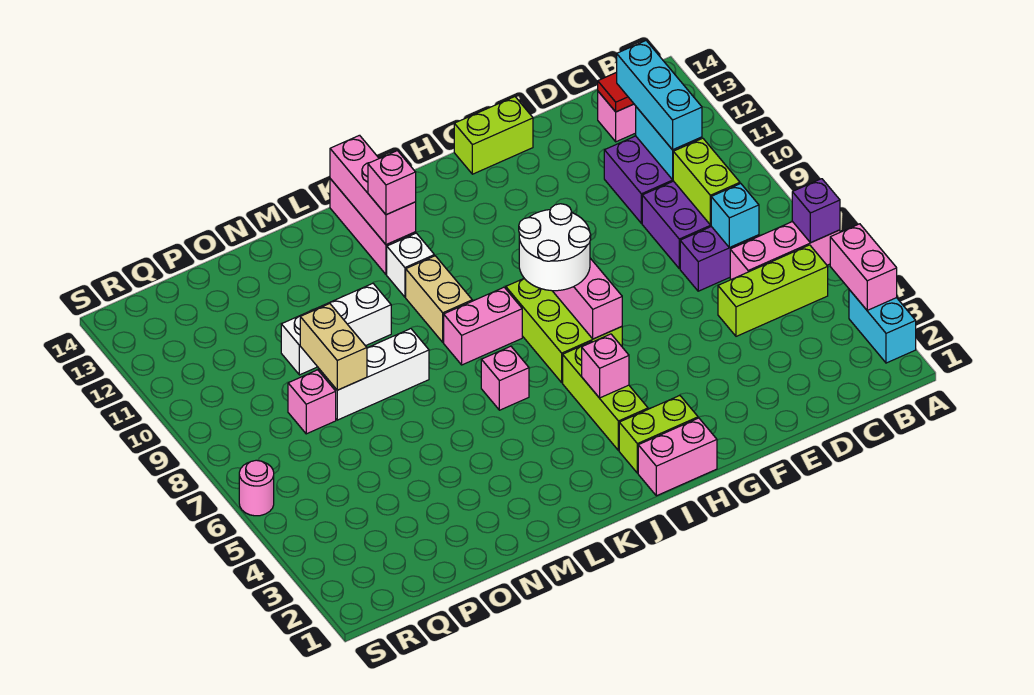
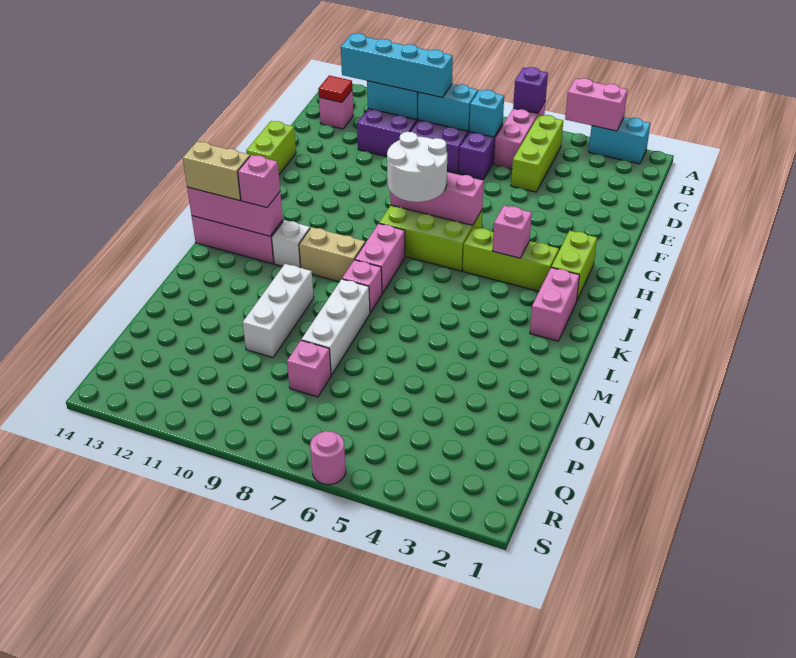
lime brick C8:C9 level 2 -> cyan brick C8:C9 level 2
cyan brick C10:C12 level 3 -> cyan brick C9:C12 level 3
pink brick H1:I1 level 1 -> pink brick J2:K2 level 1
pink brick K6 level 1 -> pink brick L8 level 1
tan brick O8:O9 level 2 -> tan brick K13:K14 level 3

